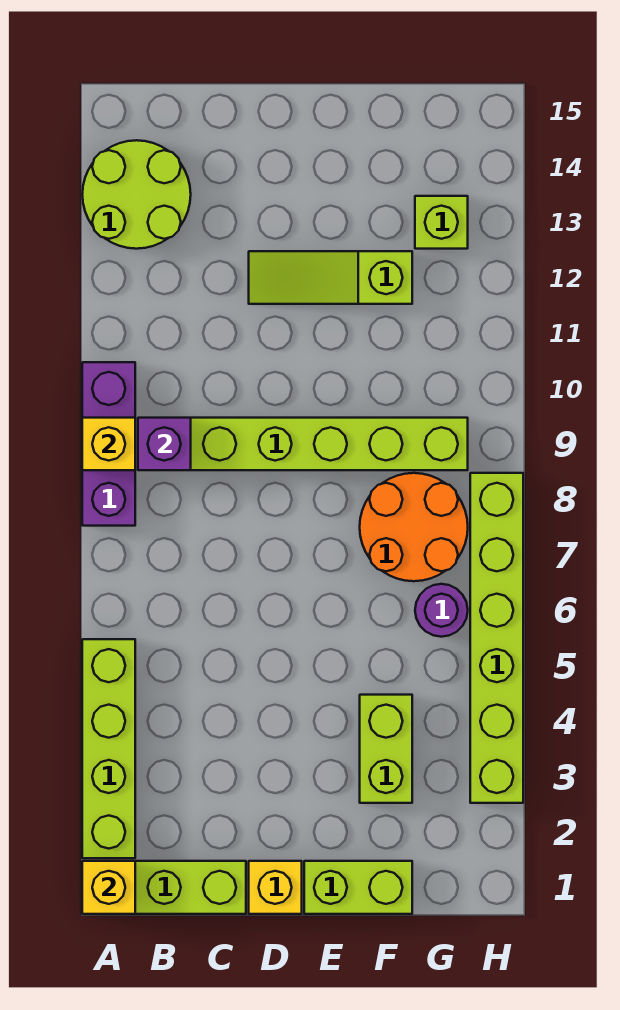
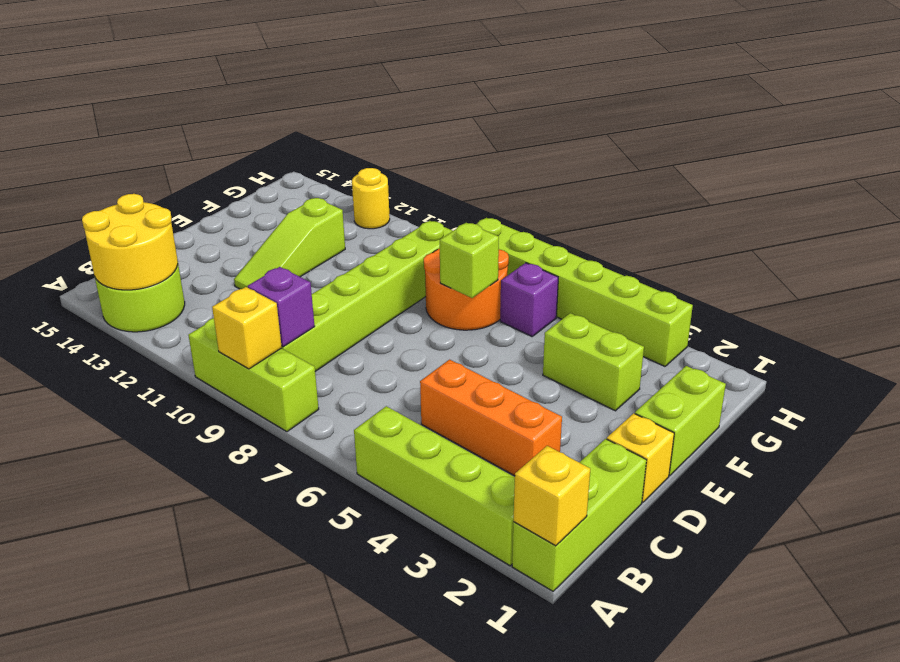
purple brick A8:A10 level 1 -> lime brick A8:A10 level 1
none -> yellow round brick A13:B14 level 2
none -> orange brick C3:C5 level 1
purple round brick G6 level 1 -> purple brick G6 level 1
lime brick G13 level 1 -> lime brick F7 level 2
none -> yellow round brick H12 level 1

